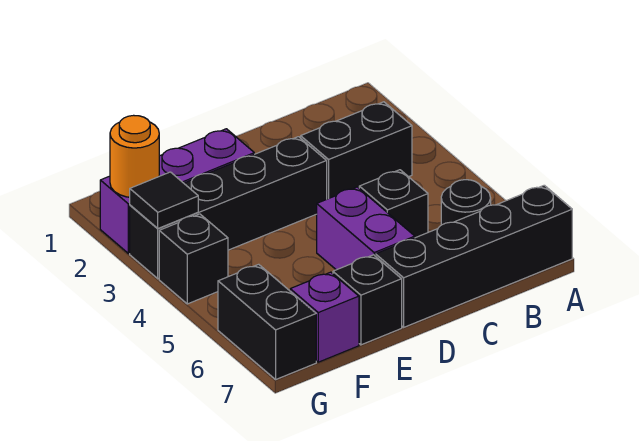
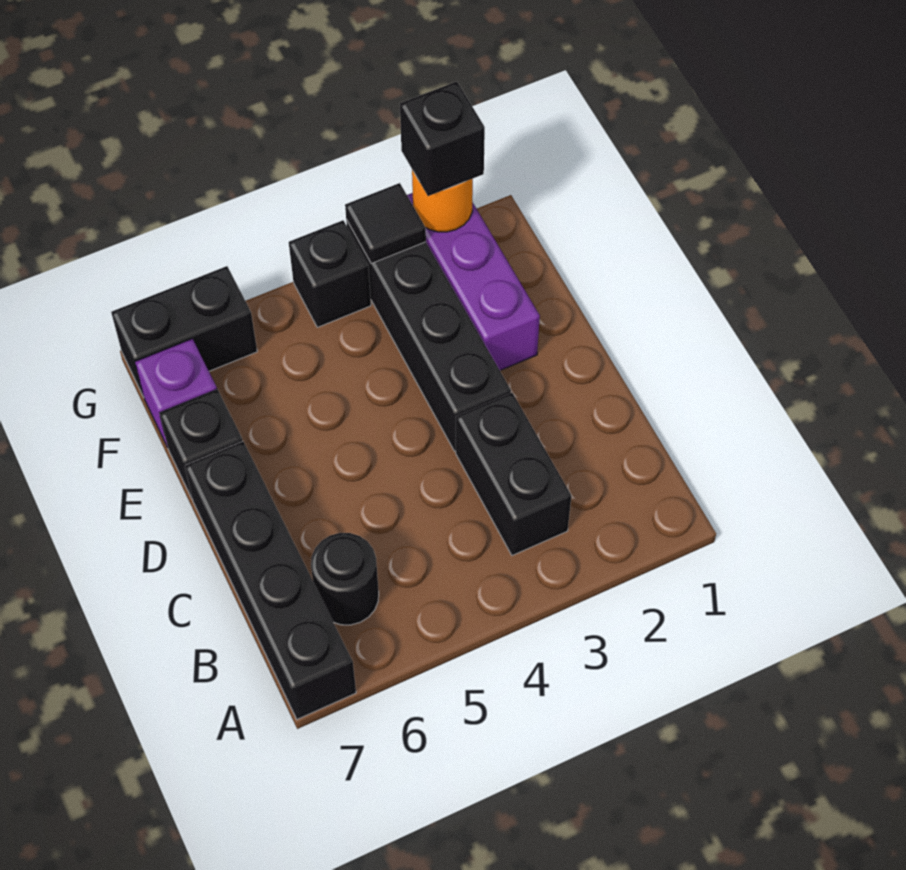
black brick C5 level 1 -> black brick G2 level 3
purple brick D5:D6 level 1 -> none

